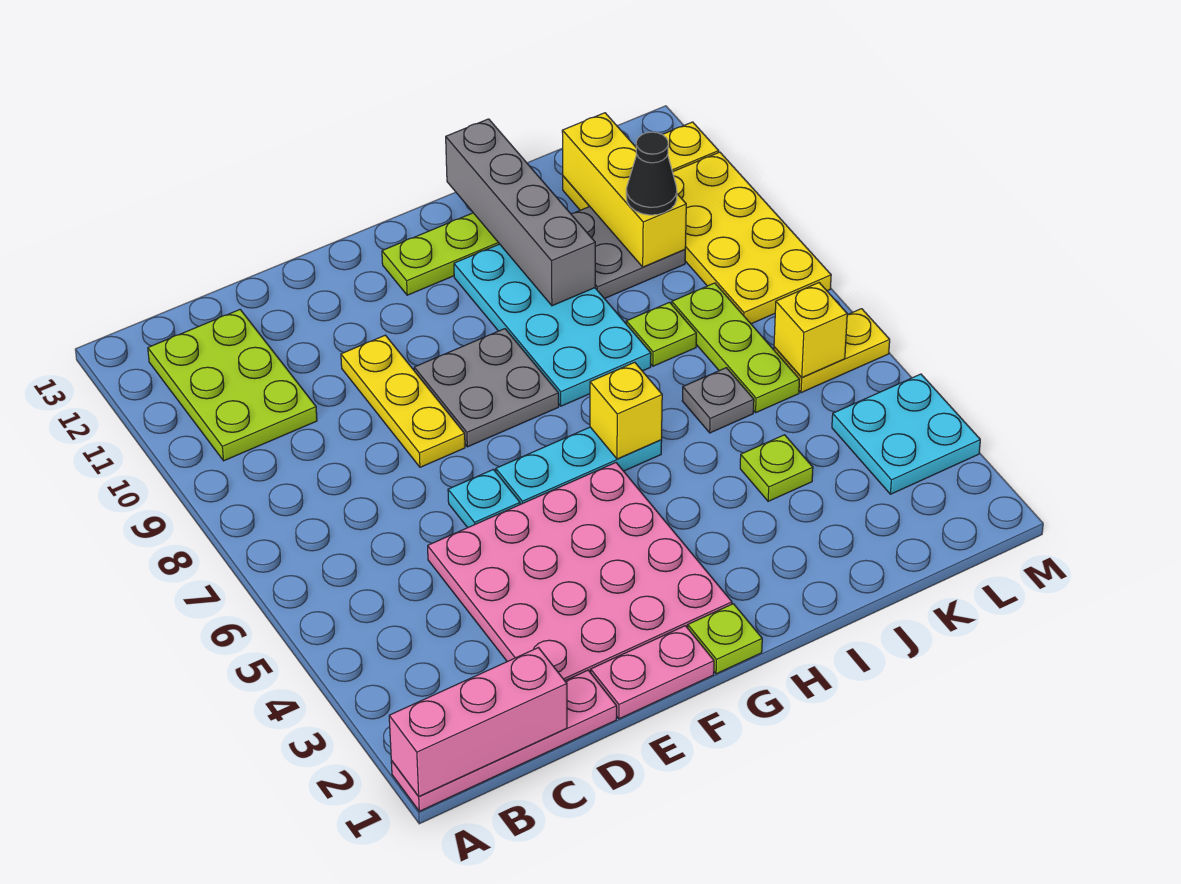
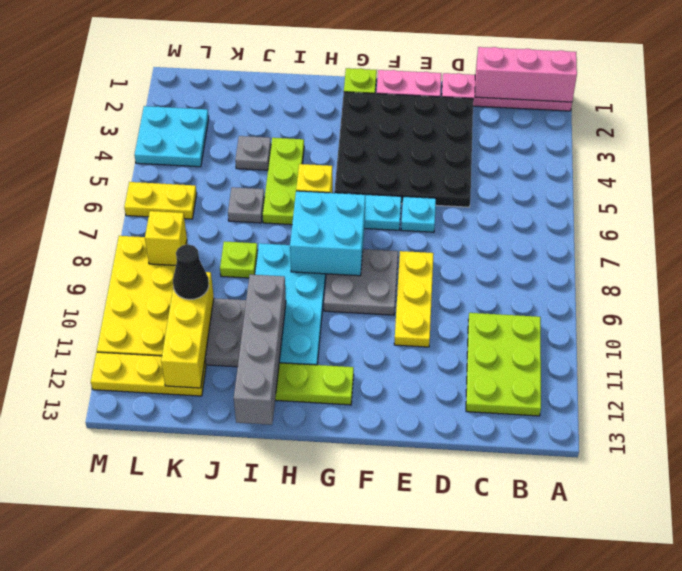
pink plate D2:G5 level 1 -> black plate D2:G5 level 1
none -> cyan brick G7:H8 level 2
lime plate J4 level 1 -> grey plate J4 level 1
lime plate K6:K8 level 1 -> lime plate I4:I6 level 1
yellow brick L6 level 2 -> yellow brick L8 level 2

